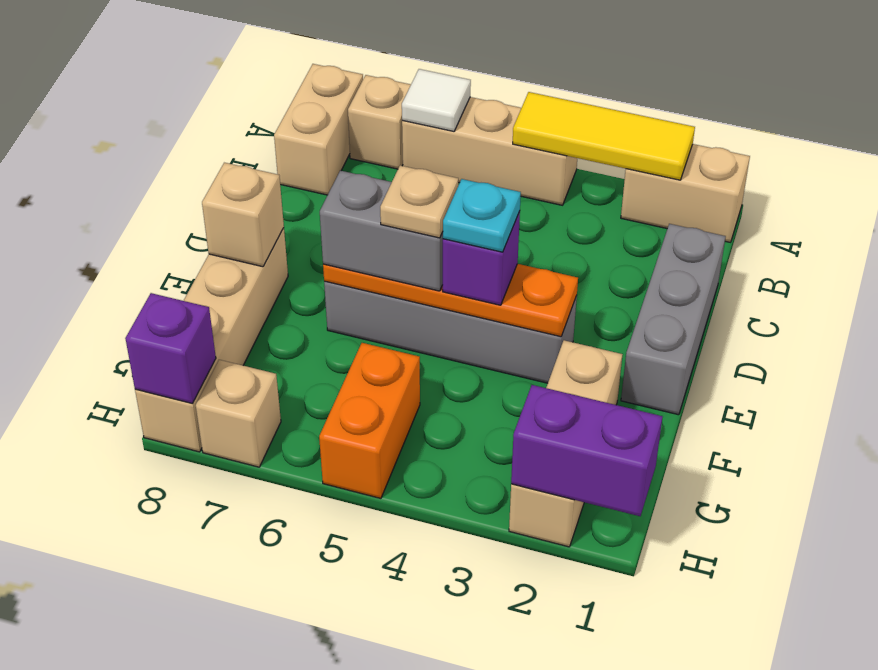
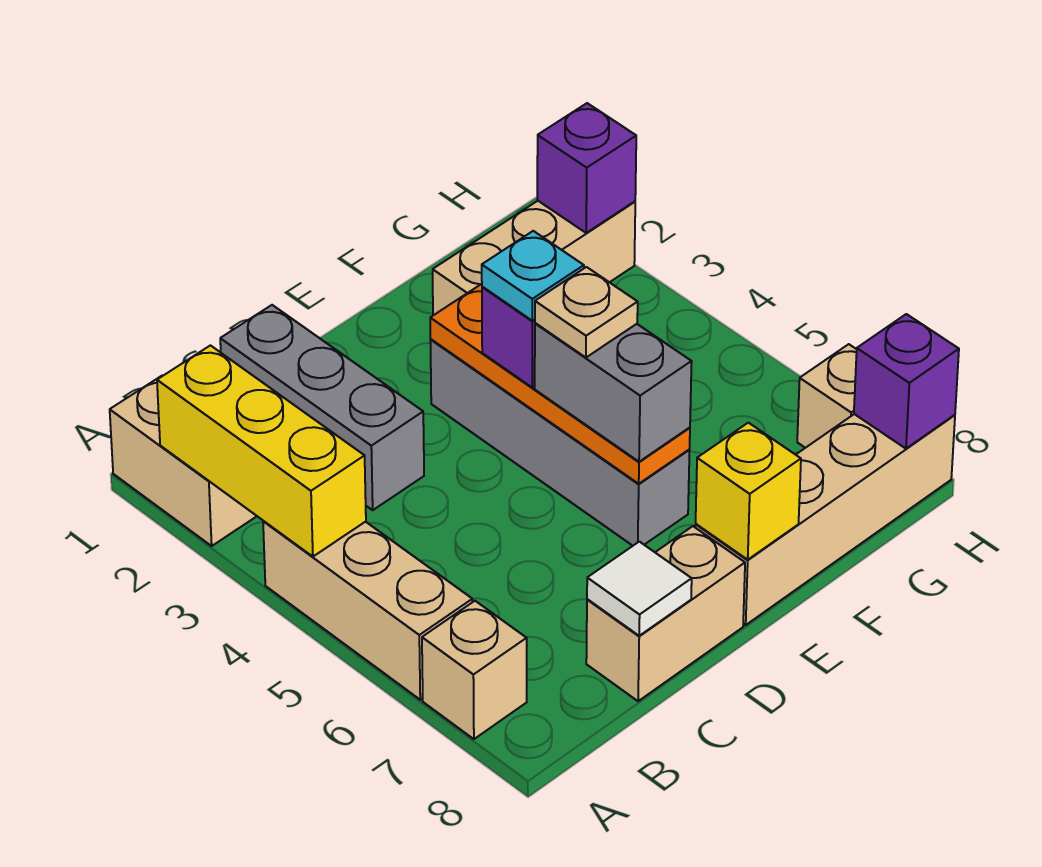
yellow tile A2:A4 level 2 -> yellow brick A2:A4 level 2
white tile A6 level 2 -> white tile C8 level 2
tan brick A8:B8 level 1 -> tan brick C8:D8 level 1
grey brick C1:E1 level 1 -> grey brick C1:C3 level 1
tan brick E8 level 2 -> yellow brick E8 level 2
orange brick G5:H5 level 1 -> none
purple brick H1:H2 level 2 -> purple brick H2 level 2

